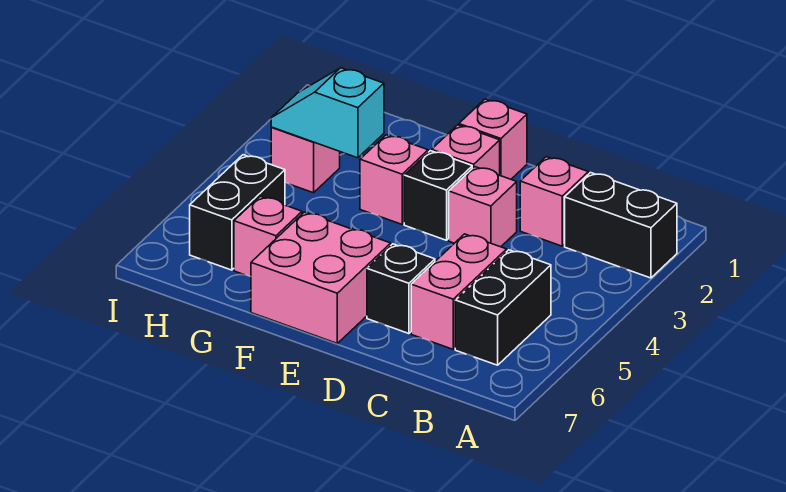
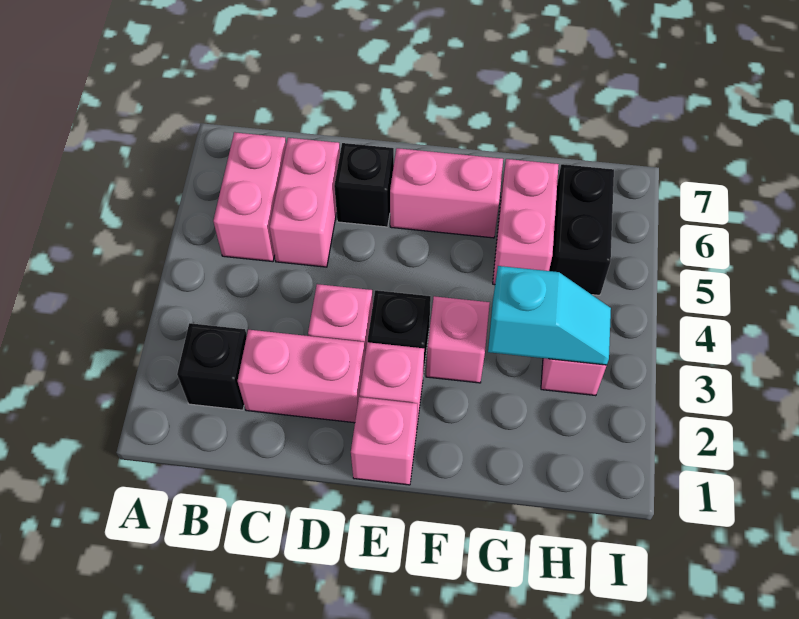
black brick A2:B2 level 1 -> black brick B2 level 1
black brick B5:B6 level 1 -> pink brick B5:B6 level 1
pink brick C2 level 1 -> pink brick C2:D2 level 1
pink brick E6:F7 level 1 -> pink brick E6:F6 level 1
pink brick G6 level 1 -> pink brick G5:G6 level 1

